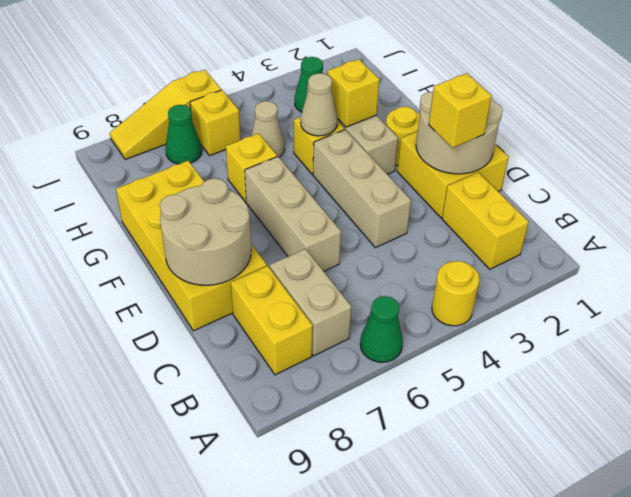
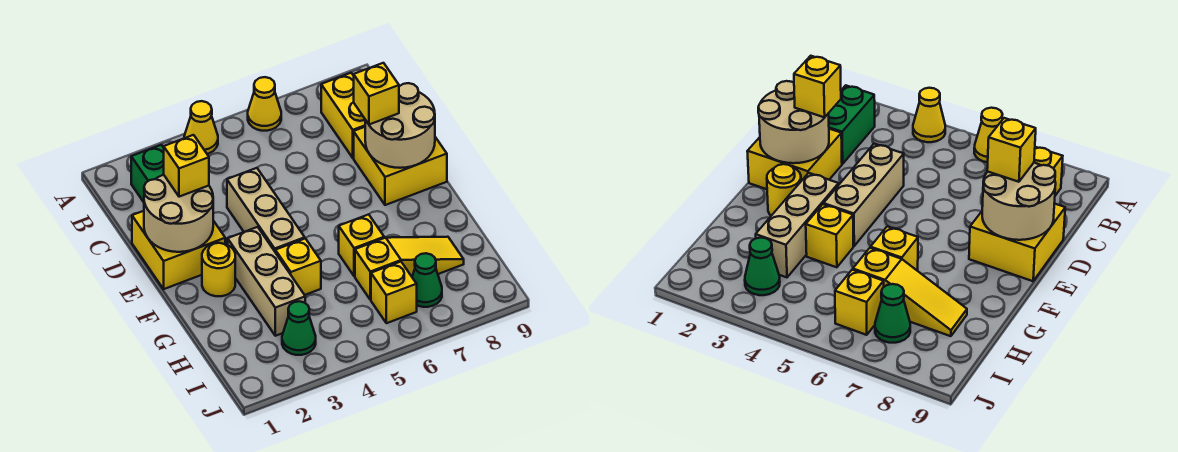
yellow round brick A4 level 1 -> yellow cone A4 level 1
green cone A6 level 1 -> yellow cone A6 level 1
yellow brick B2:C2 level 1 -> green brick B2:C2 level 1
tan brick B7:C7 level 1 -> none
tan brick D6:F6 level 1 -> none
yellow brick D8:G9 level 1 -> yellow brick D8:E9 level 1
yellow brick G3 level 2 -> yellow brick D8 level 3
tan cone G4 level 2 -> none
tan cone H5 level 1 -> none
yellow slope J6:J8 level 1 top 6 -> yellow slope H6:H8 level 1 top 6

